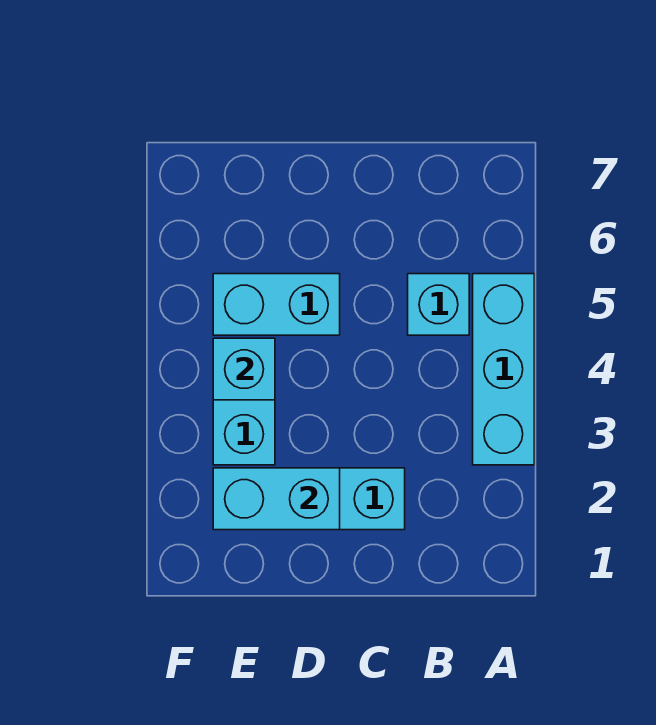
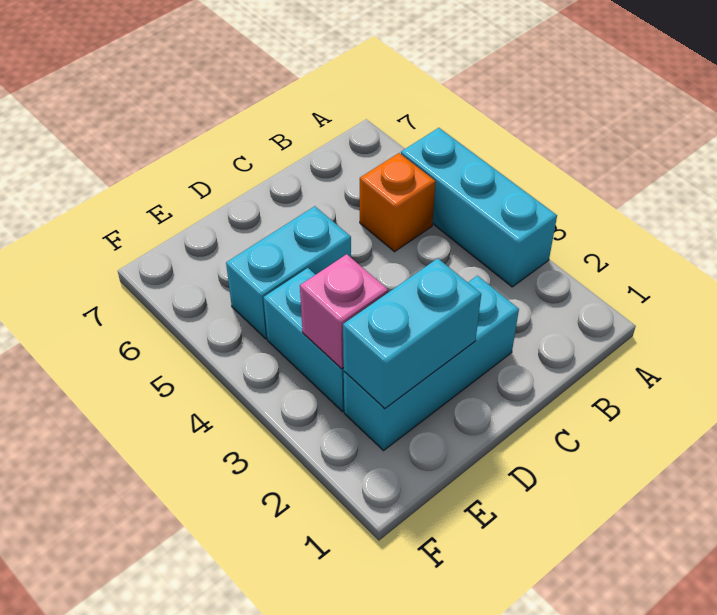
cyan brick B5 level 1 -> orange brick B5 level 1
none -> pink brick E3 level 2
cyan brick E4 level 2 -> none

